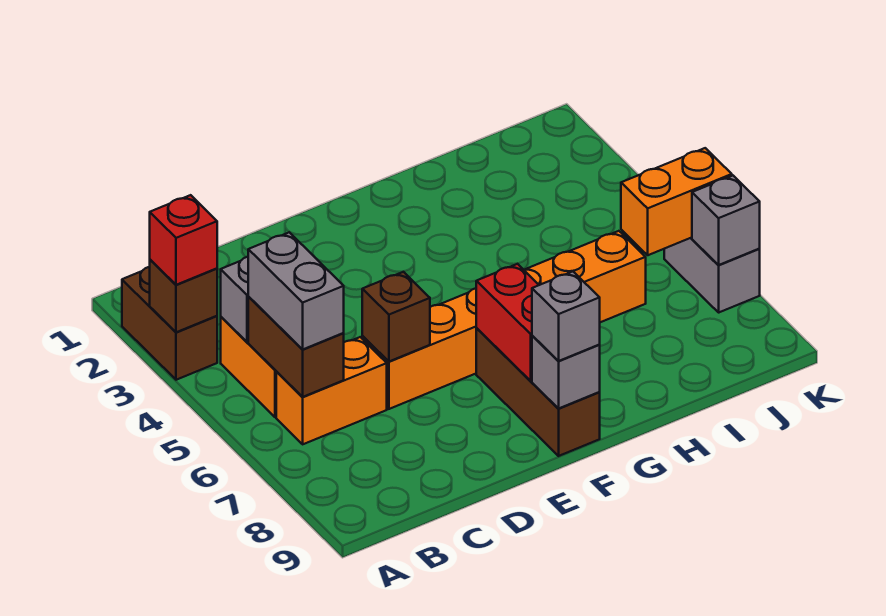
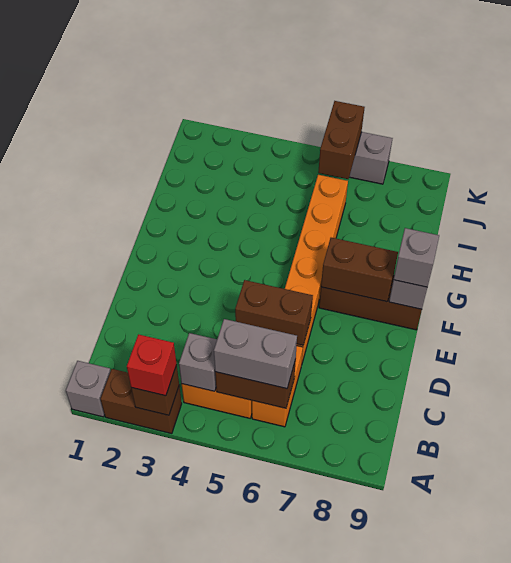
brown brick D6 level 2 -> brown brick D5:D6 level 2
red brick F7:F8 level 2 -> brown brick F7:F8 level 2
orange brick J6:K6 level 2 -> brown brick J6:K6 level 2
grey brick K7 level 2 -> grey brick A1 level 1

